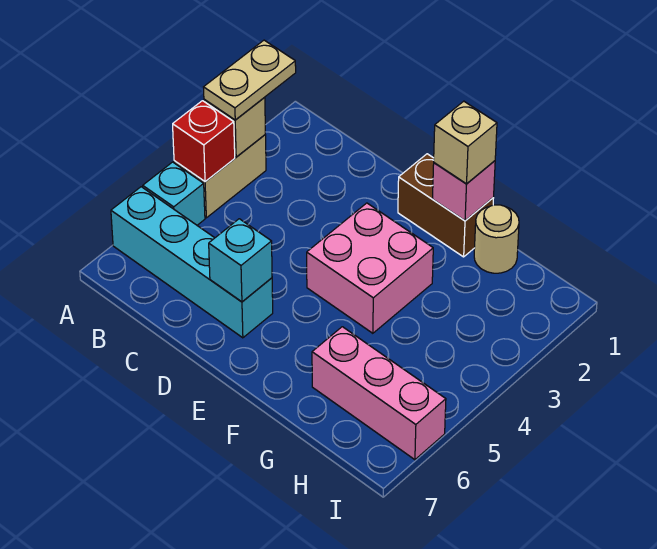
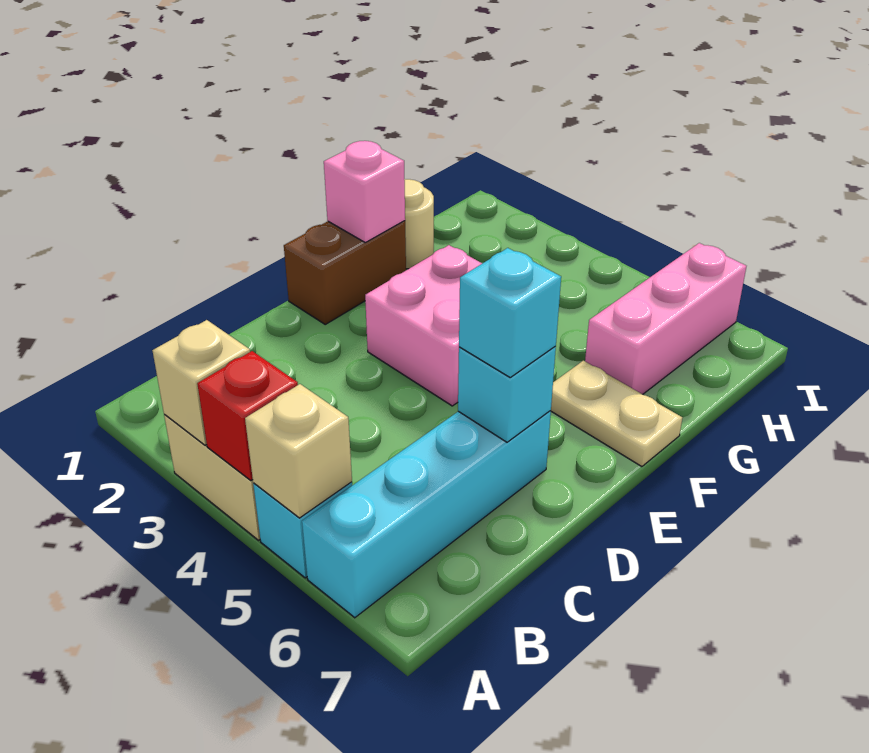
tan plate A2:A3 level 3 -> tan plate F6:F7 level 1
none -> cyan brick D6 level 3
tan brick F1 level 3 -> tan brick A5 level 2

